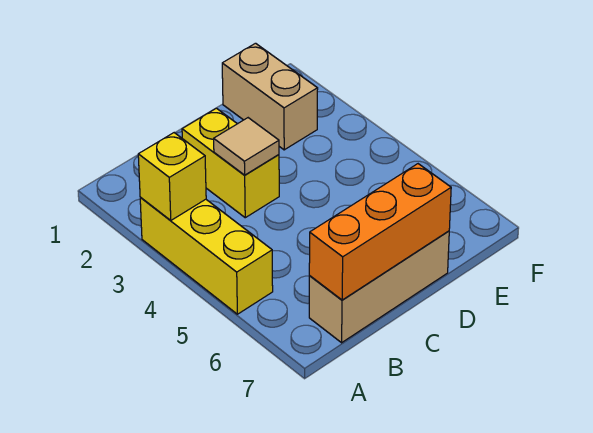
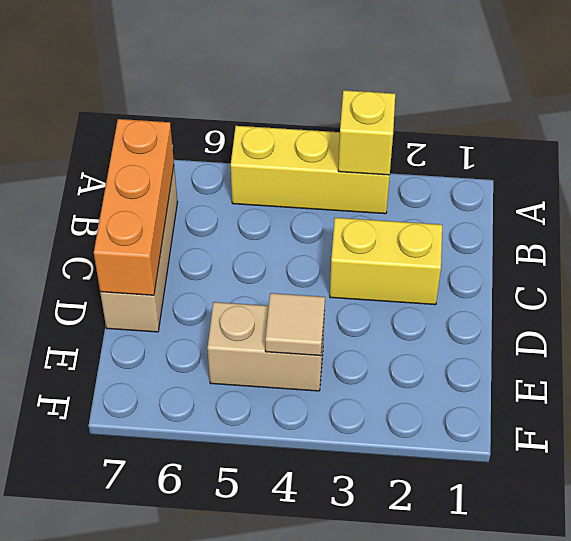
tan tile C3 level 2 -> tan tile E4 level 2
tan brick E1:E2 level 1 -> tan brick E4:E5 level 1

